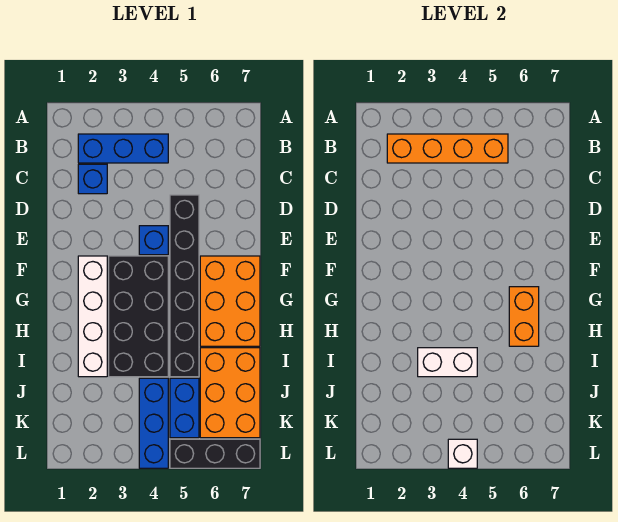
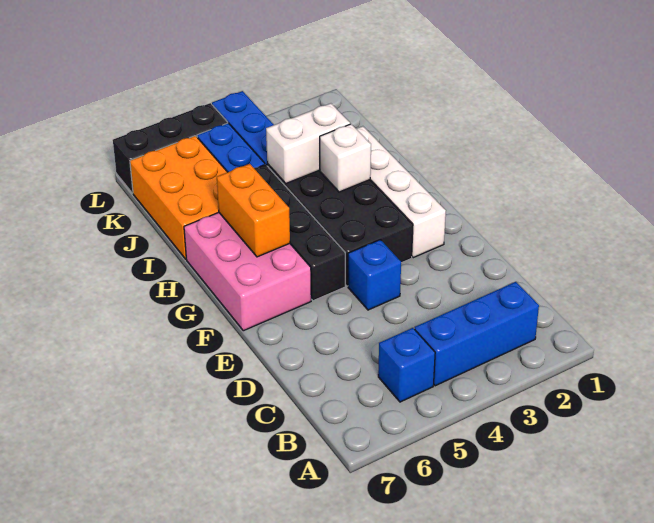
orange brick B2:B5 level 2 -> none
blue brick C2 level 1 -> blue brick B5 level 1
black brick D5:I5 level 1 -> black brick F5:I5 level 1
orange brick F6:H7 level 1 -> pink brick F6:H7 level 1
white brick L4 level 2 -> white brick H3 level 2

